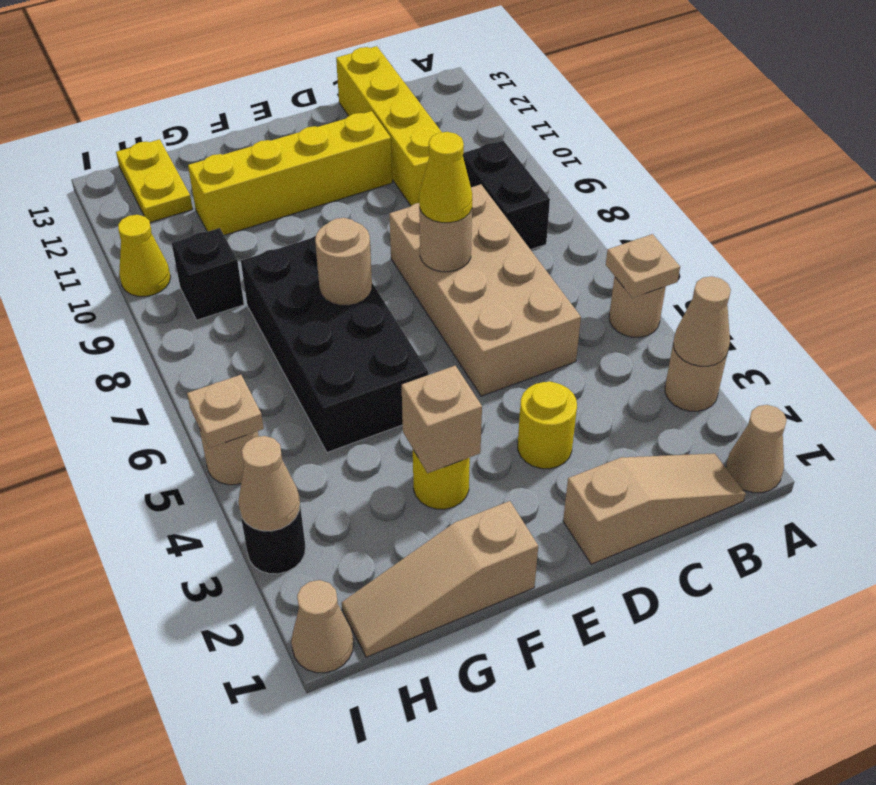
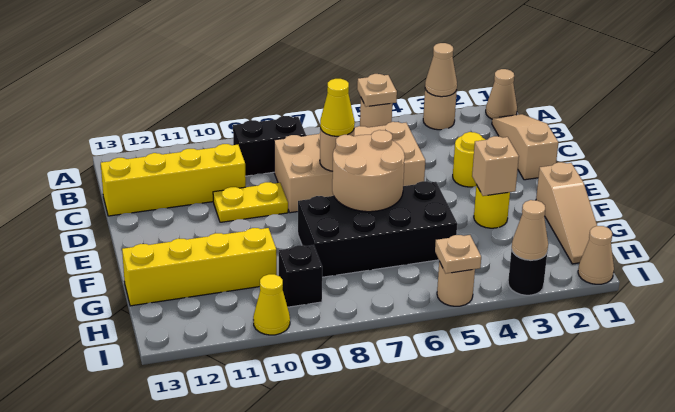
yellow brick D11:G11 level 1 -> yellow brick G10:G13 level 1
tan round brick F7 level 2 -> tan round brick E6:F7 level 2
yellow plate H12:H13 level 1 -> yellow plate D9:D10 level 1

